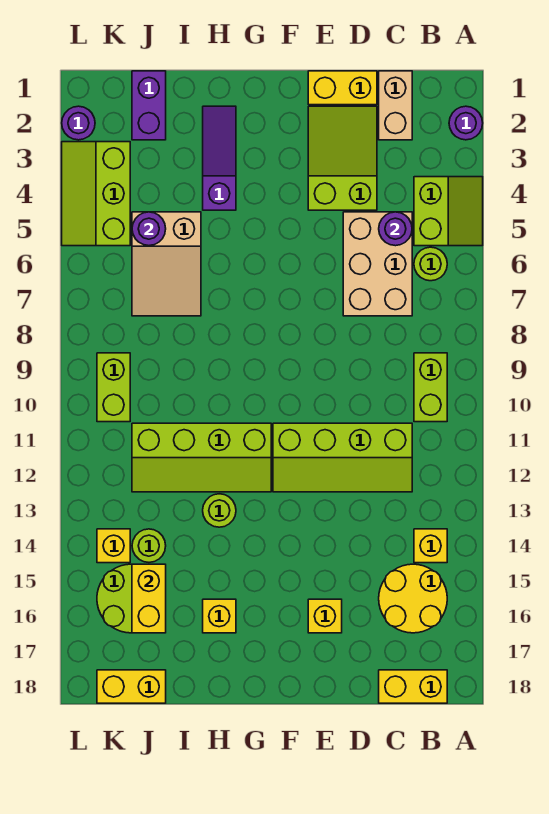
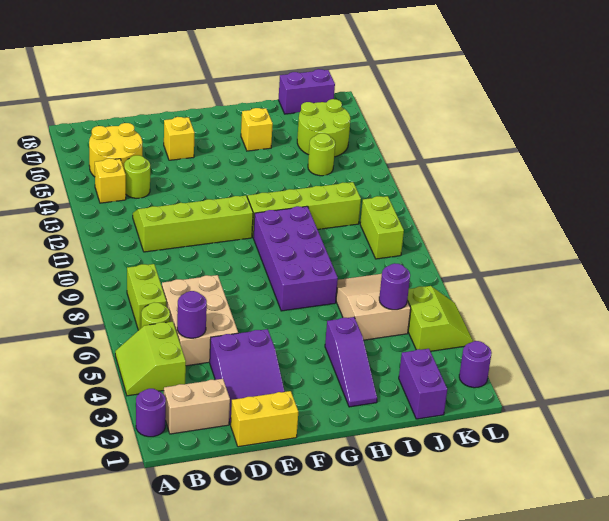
lime brick B9:B10 level 1 -> lime brick B7:B8 level 1
yellow brick B18:C18 level 1 -> none
tan brick C1:C2 level 1 -> tan brick B2:C2 level 1
lime slope D2:E4 level 1 top 4 -> purple slope D2:E4 level 1 top 4
none -> purple brick G7:H10 level 1
lime round brick H13 level 1 -> lime round brick C14 level 1
yellow brick J15:J16 level 2 -> none
yellow brick J18:K18 level 1 -> purple brick J18:K18 level 1
lime slope K3:L5 level 1 top K -> lime slope K4:L5 level 1 top K
yellow brick K14 level 1 -> none

